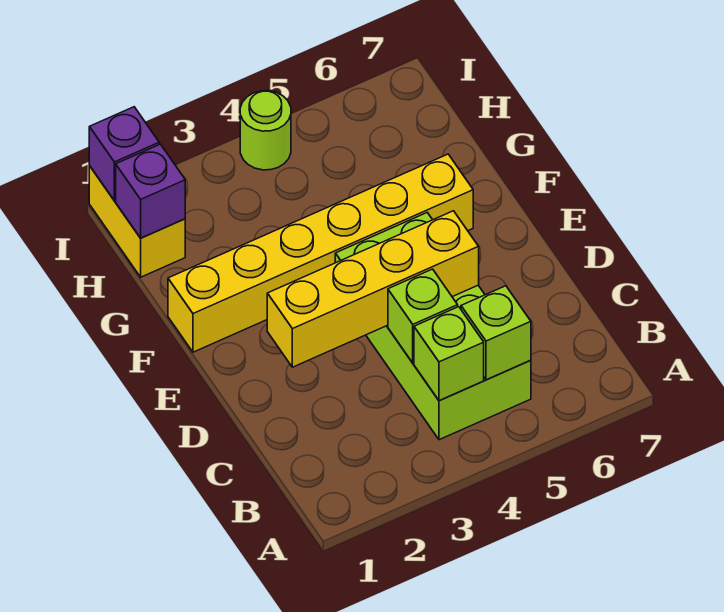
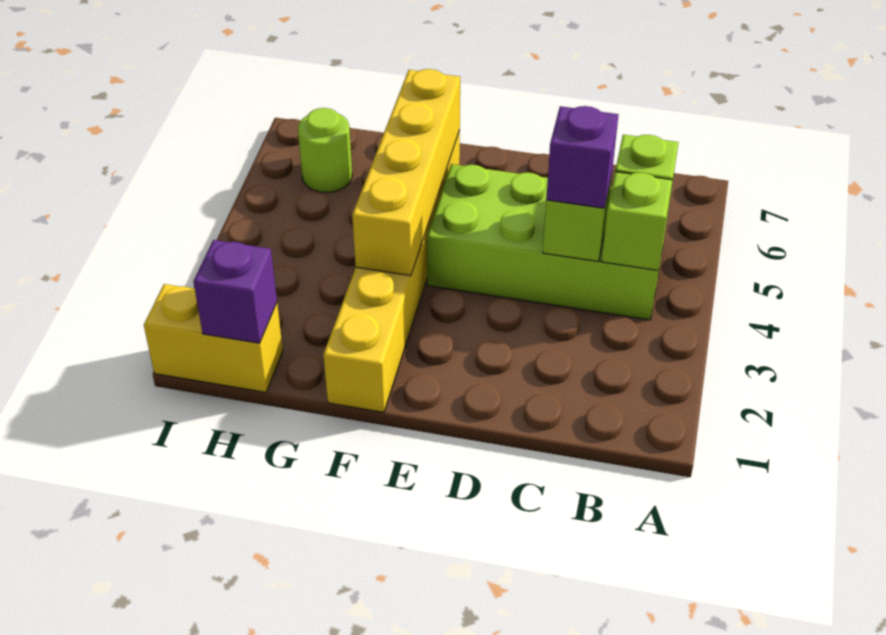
yellow brick D2:D5 level 2 -> yellow brick F3:F6 level 2
purple brick I1 level 2 -> purple brick C4 level 3
lime round brick I4 level 1 -> lime round brick H6 level 1

